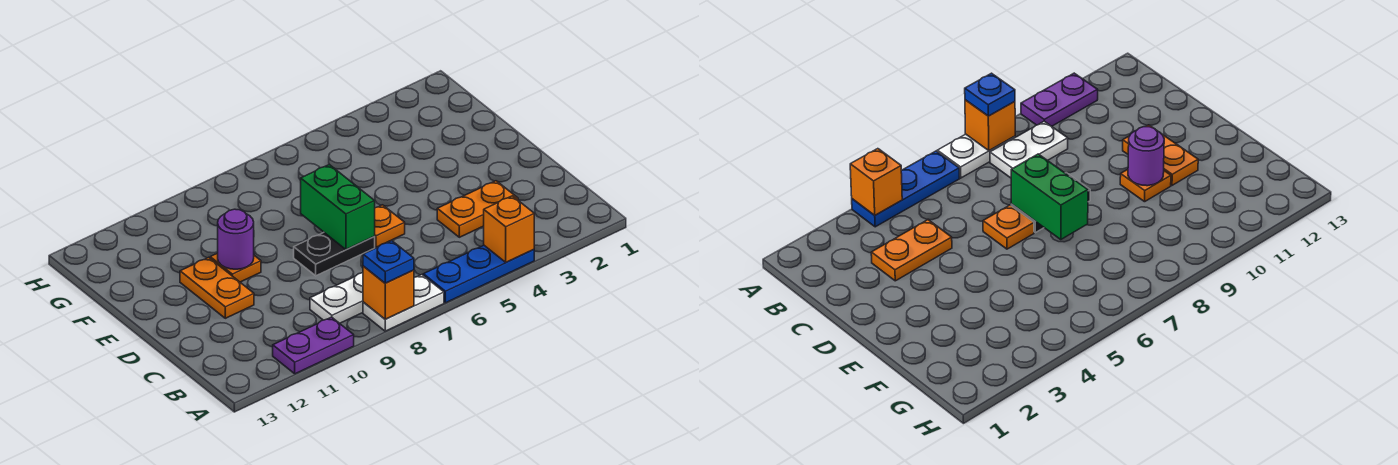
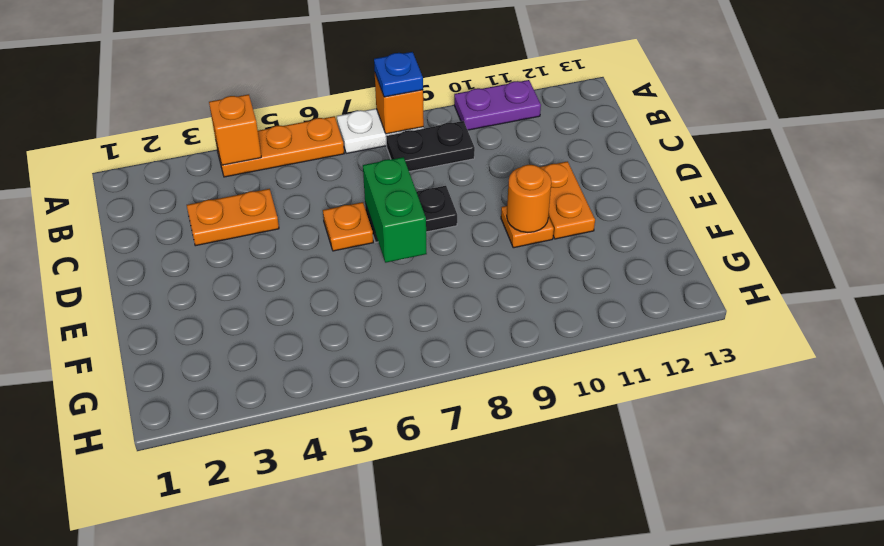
blue plate A4:A6 level 1 -> orange plate A4:A6 level 1
white plate B8:B9 level 1 -> black plate B8:B9 level 1
purple round brick E10 level 2 -> orange round brick E10 level 2

